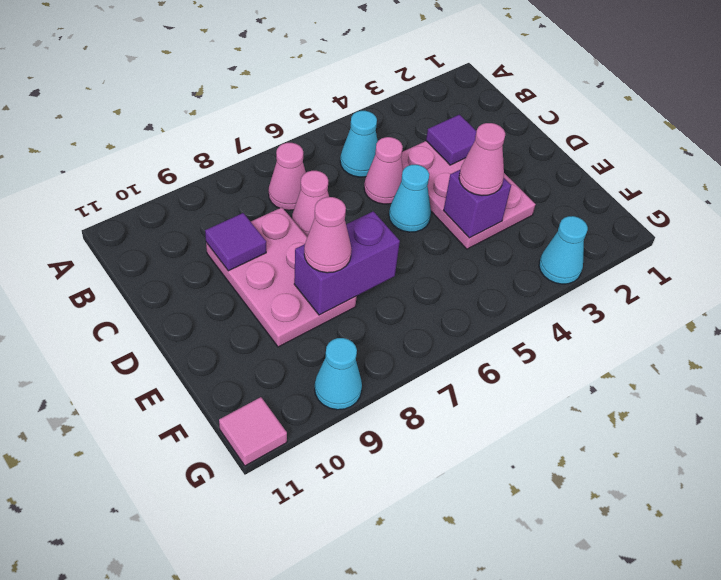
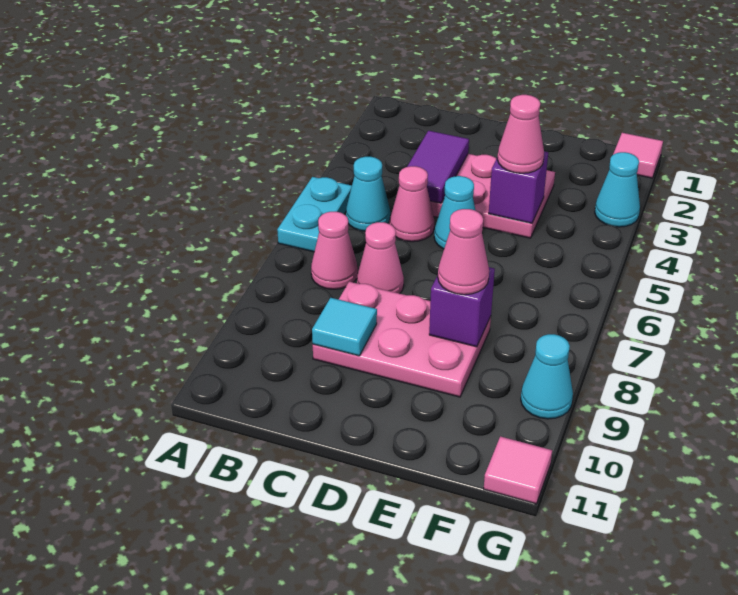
none -> cyan plate A5:A6 level 1
purple tile C3 level 2 -> purple tile C3:C4 level 2
purple tile C9 level 2 -> cyan tile C9 level 2
purple brick E7:E8 level 2 -> purple brick E8 level 2
none -> pink tile G1 level 1

